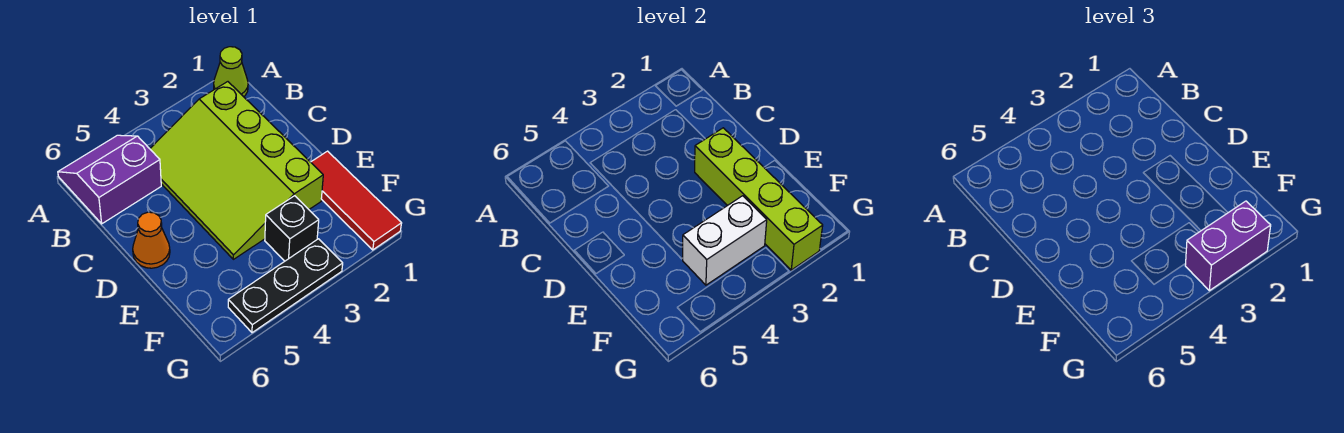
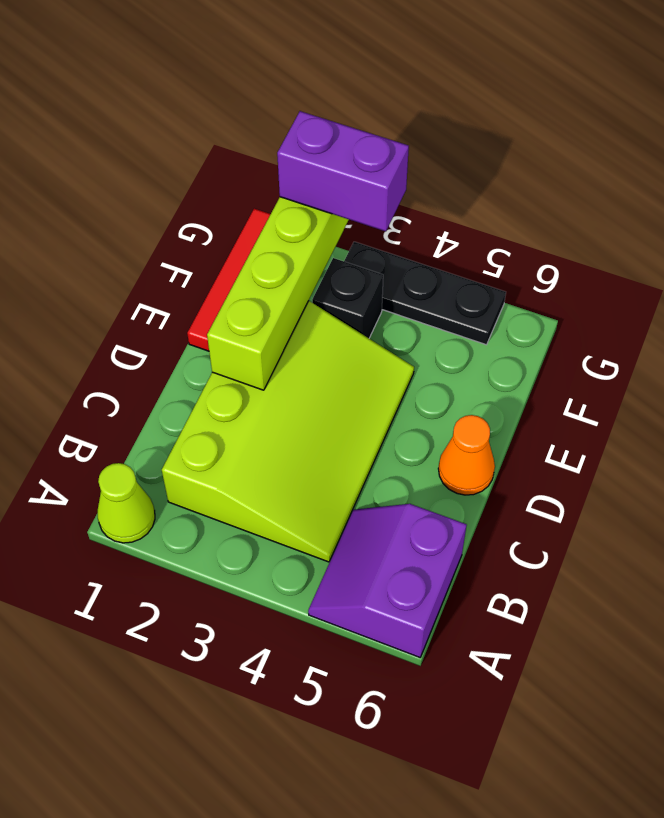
purple slope A5:B6 level 1 top B -> purple slope A5:B6 level 1 top 6
white brick F3:F4 level 2 -> none

